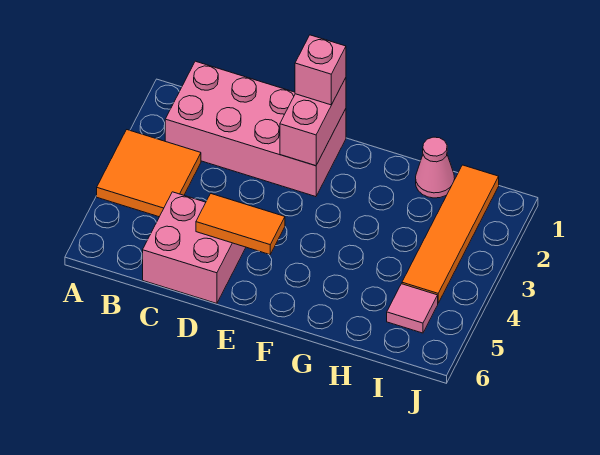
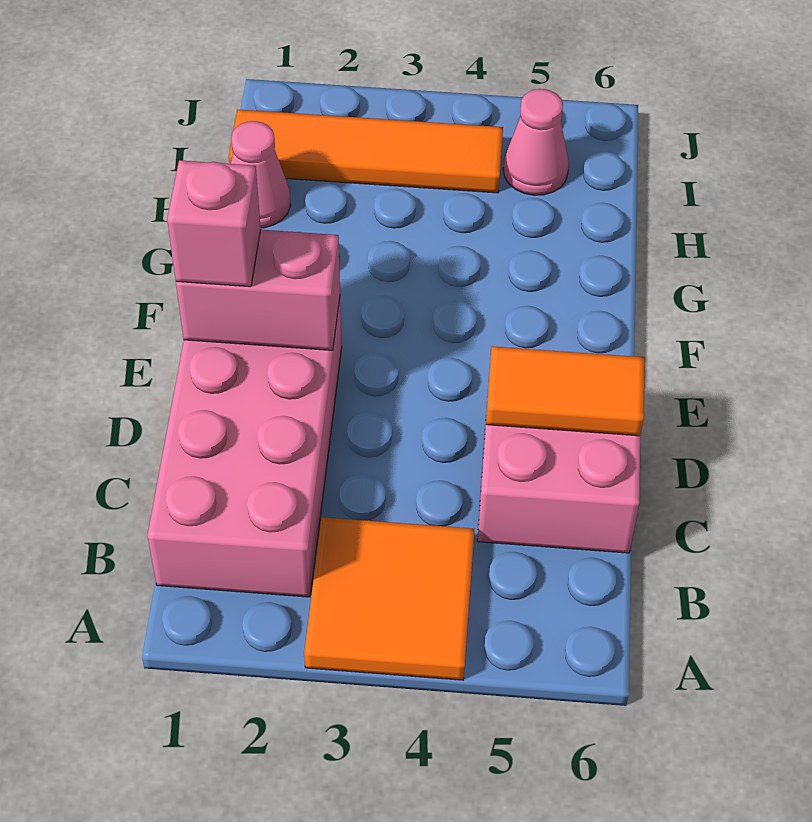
orange tile D5:E5 level 2 -> orange tile D5:D6 level 2
pink tile I5 level 1 -> pink cone I5 level 1

